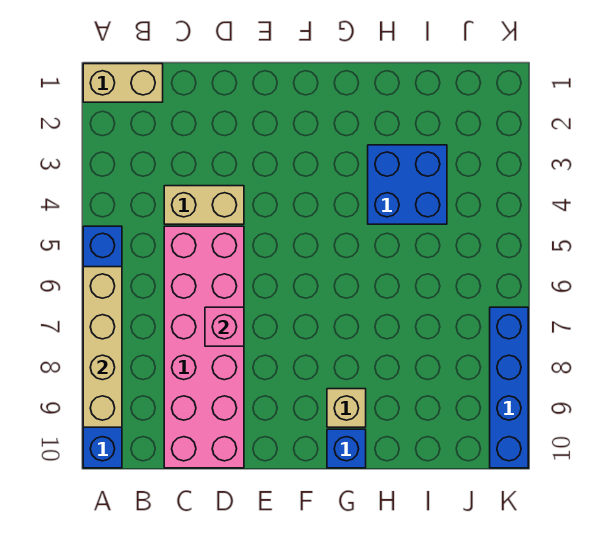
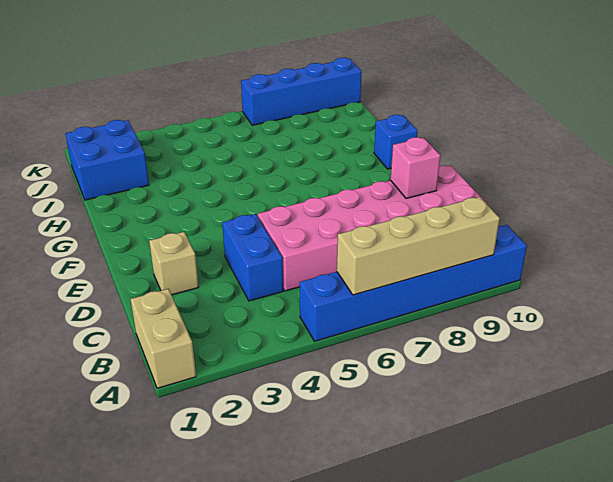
tan brick C4:D4 level 1 -> blue brick C4:D4 level 1
pink brick D7 level 2 -> pink brick D9 level 2
tan brick G9 level 1 -> tan brick D2 level 1
blue brick H3:I4 level 1 -> blue brick I1:J2 level 1

